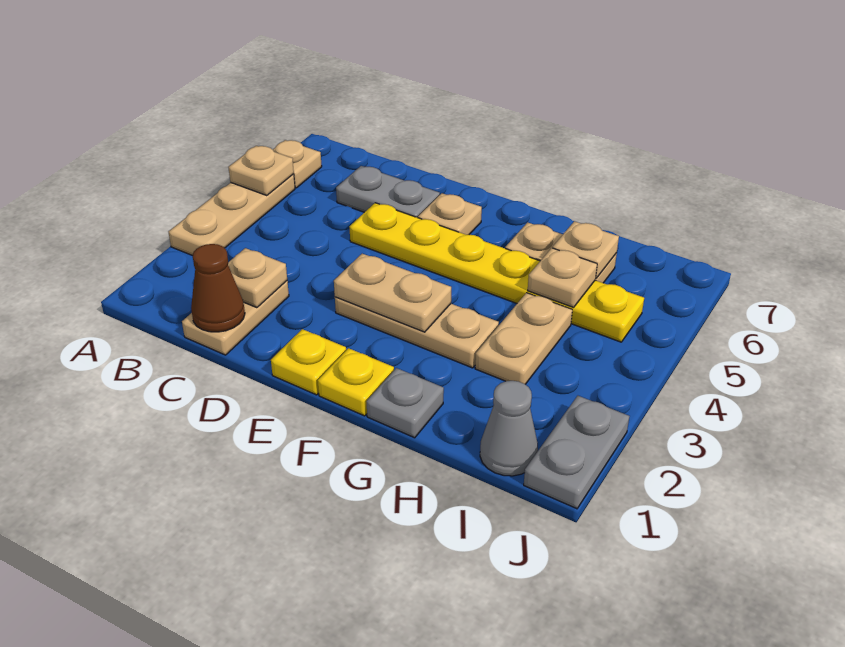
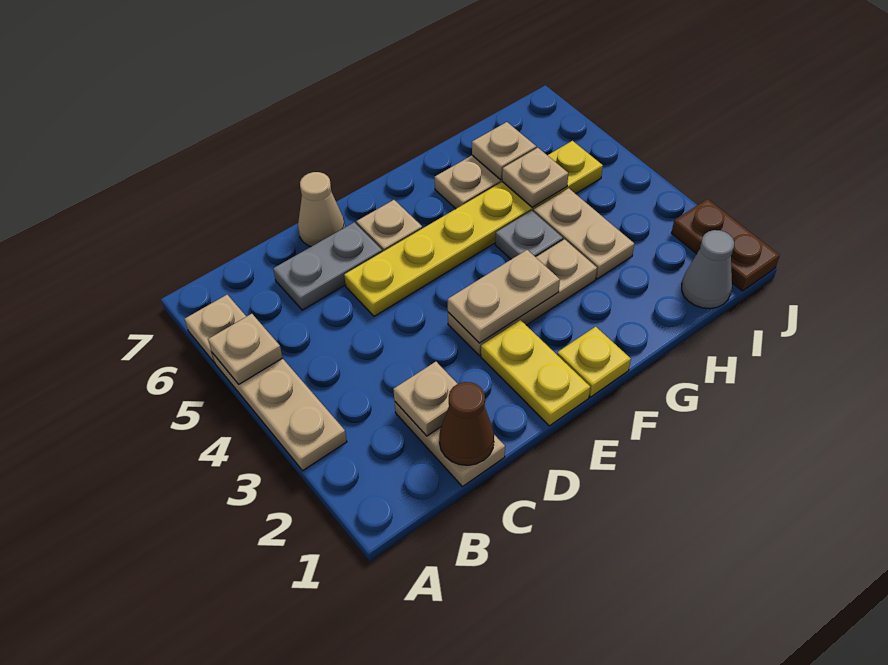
none -> tan cone D7 level 1
yellow plate E1 level 1 -> yellow plate E1:E2 level 1
grey plate G1 level 1 -> grey plate G4 level 1
grey plate J1:J2 level 1 -> brown plate J1:J2 level 1

